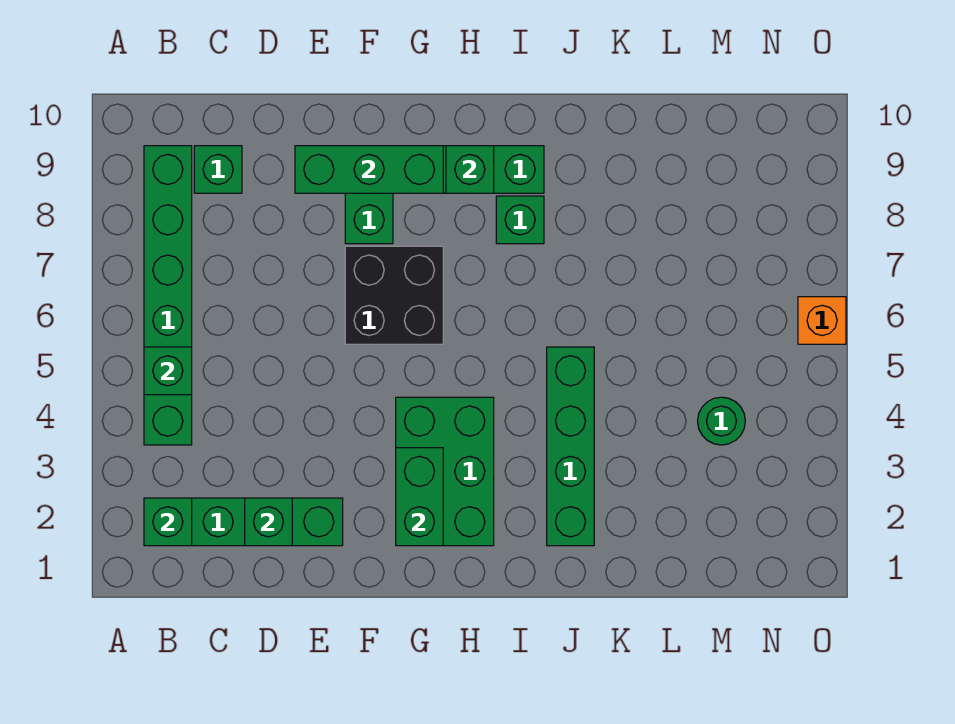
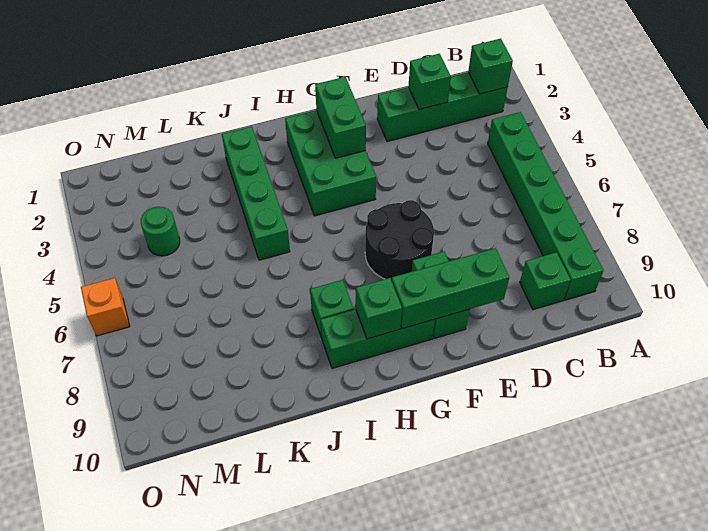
green brick B5 level 2 -> none
black brick F6:G7 level 1 -> black round brick F6:G7 level 1

